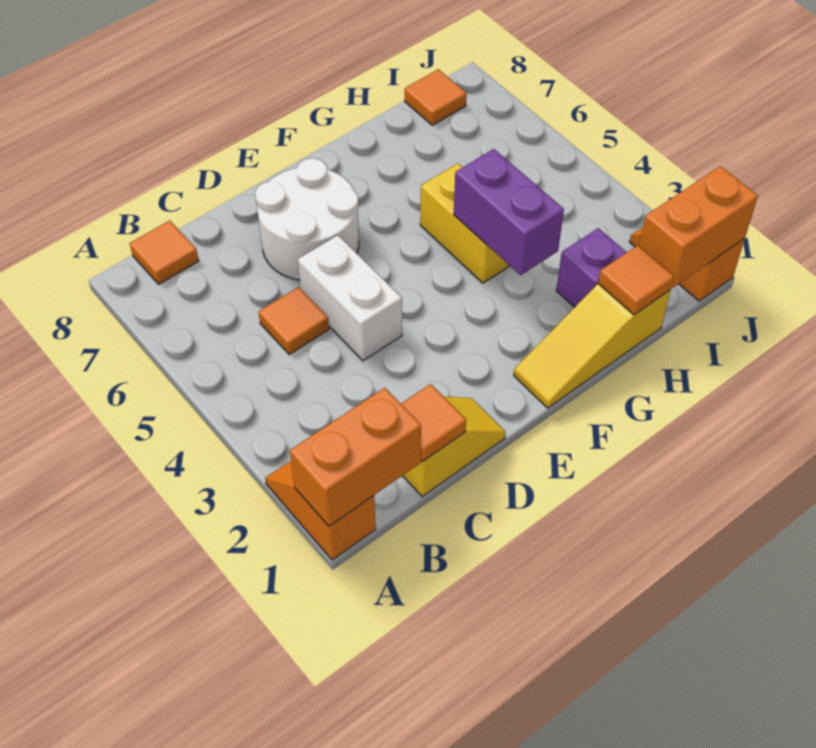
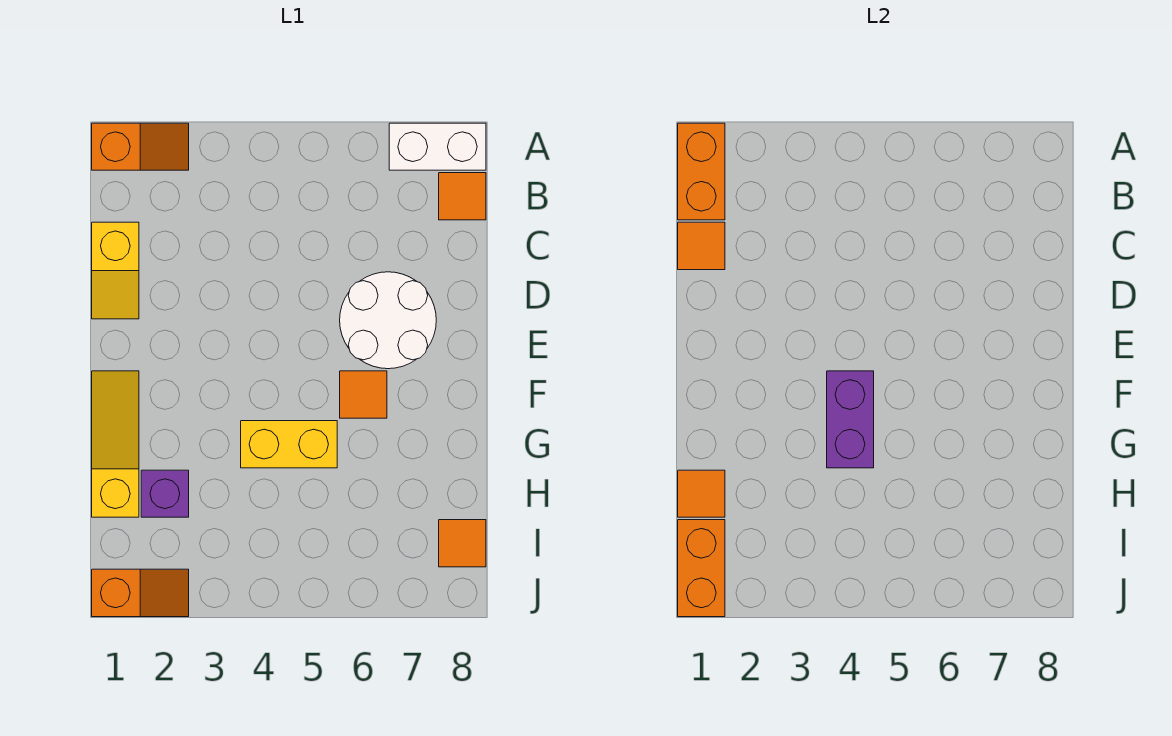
orange tile C5 level 1 -> orange tile F6 level 1
white brick D4:D5 level 1 -> white brick A7:A8 level 1
purple brick G3:G4 level 2 -> purple brick F4:G4 level 2

